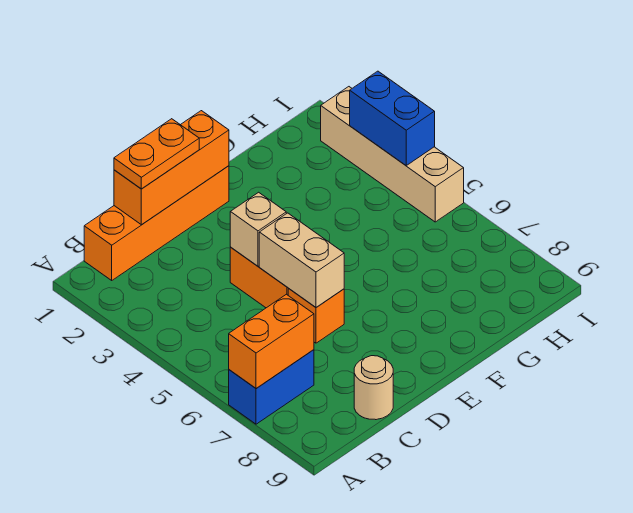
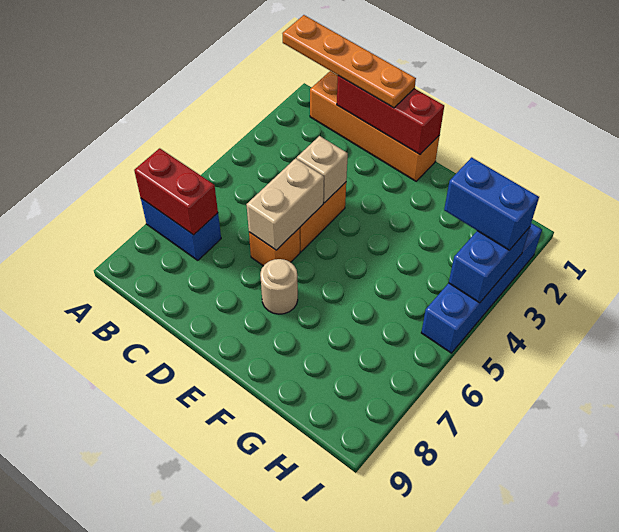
orange brick A7:B7 level 2 -> red brick A7:B7 level 2
orange brick C1:E1 level 2 -> red brick C1:E1 level 2
orange plate C1:D1 level 3 -> orange plate A1:D1 level 3
tan round brick C9 level 1 -> tan round brick E7 level 1
none -> blue brick H3:I3 level 3
tan brick I2:I5 level 1 -> blue brick I2:I5 level 1

